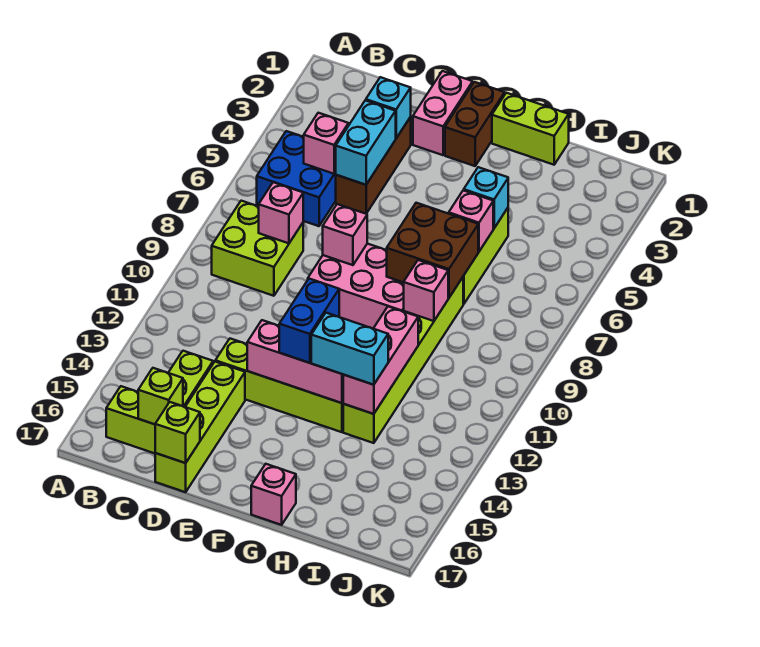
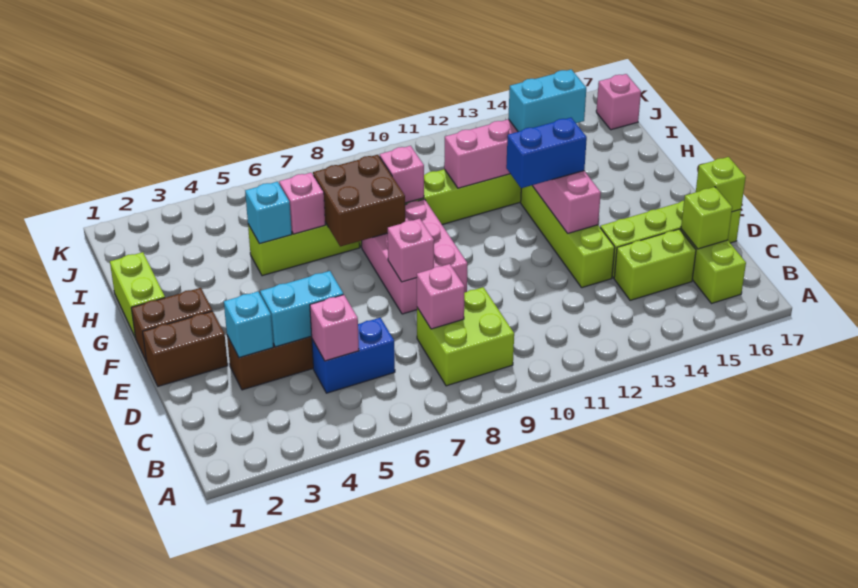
blue brick B5:C6 level 1 -> blue brick C5:C6 level 1
pink brick E1:E2 level 1 -> brown brick E1:E2 level 1
cyan brick G13:H13 level 3 -> cyan brick H13:H14 level 3
pink brick G17 level 1 -> pink brick J17 level 1

